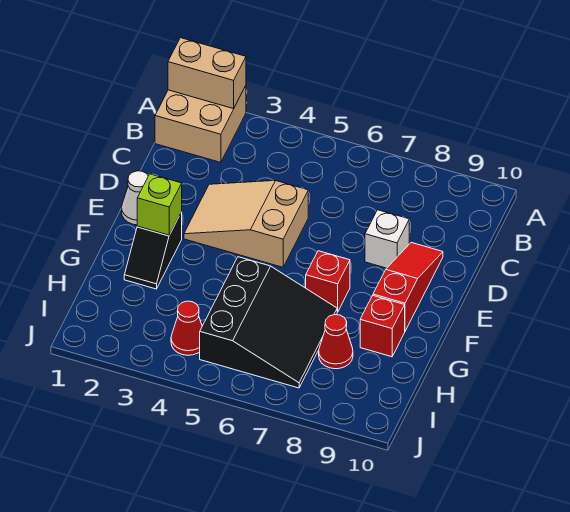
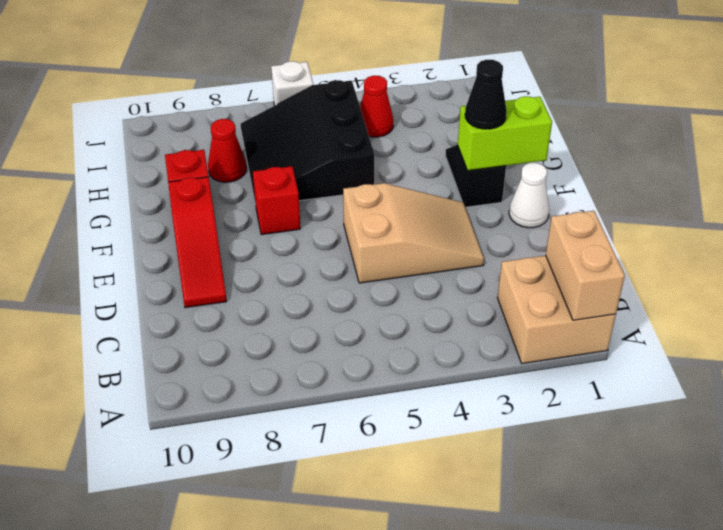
tan brick A1:A2 level 2 -> tan brick A1:B1 level 2
white brick D8 level 1 -> white brick J6 level 1
lime brick F2 level 2 -> lime brick F1:F2 level 2
none -> black cone F2 level 3

